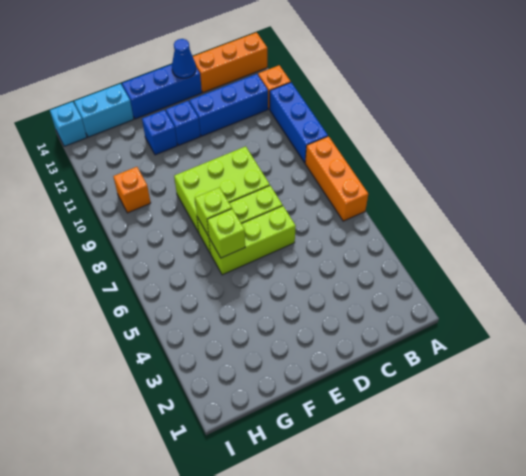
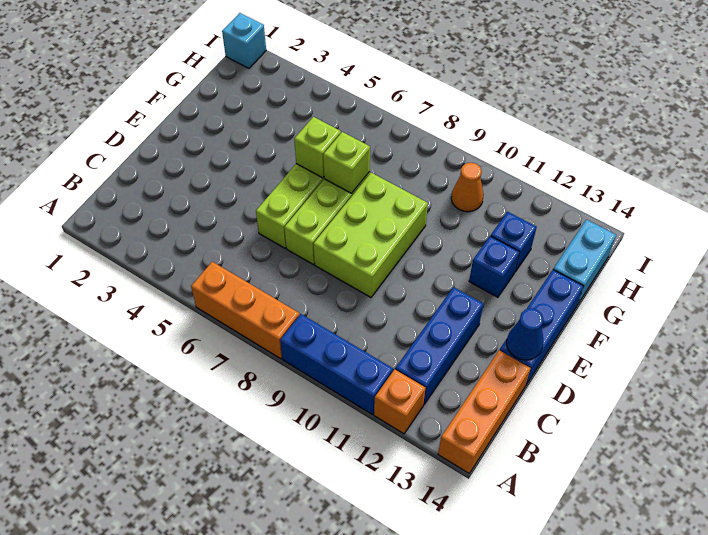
blue brick E12 level 1 -> blue brick G12 level 1
orange brick H10 level 1 -> orange cone H10 level 1
cyan brick I14 level 1 -> cyan brick I1 level 1

